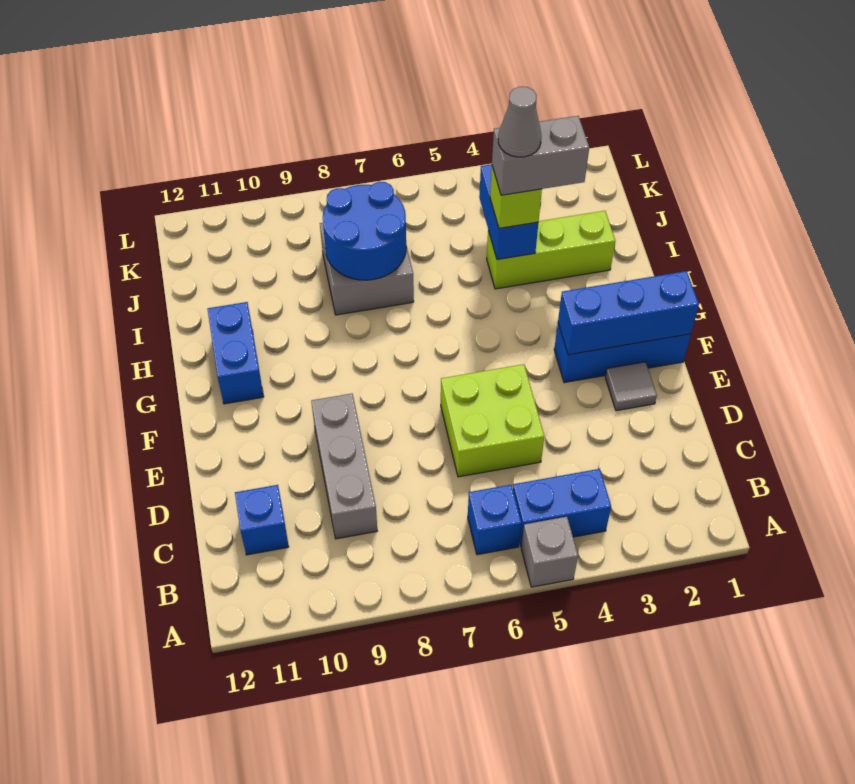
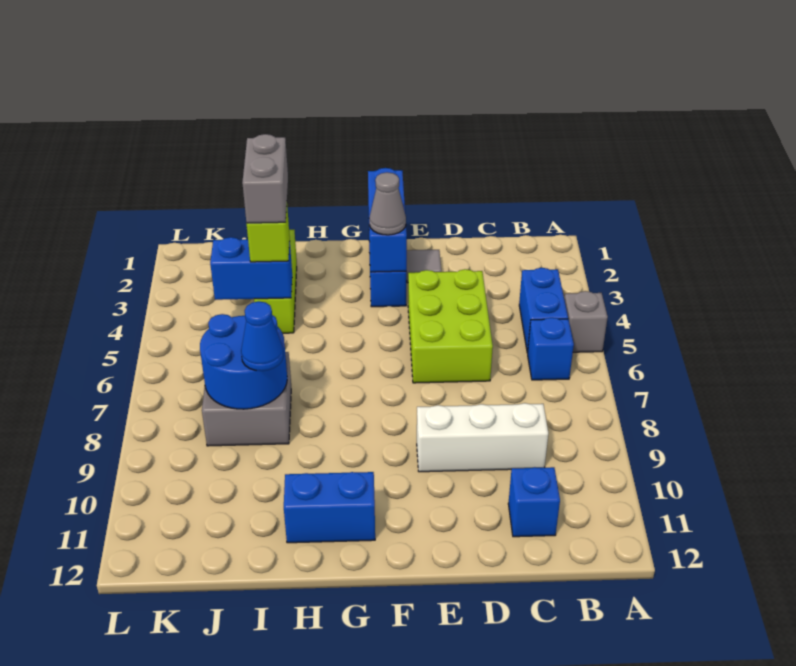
grey brick C9:E9 level 1 -> white brick C9:E9 level 1
lime brick D5:E6 level 1 -> lime brick D4:E6 level 1
grey cone I4 level 5 -> grey cone F3 level 3
none -> blue cone I8 level 3

